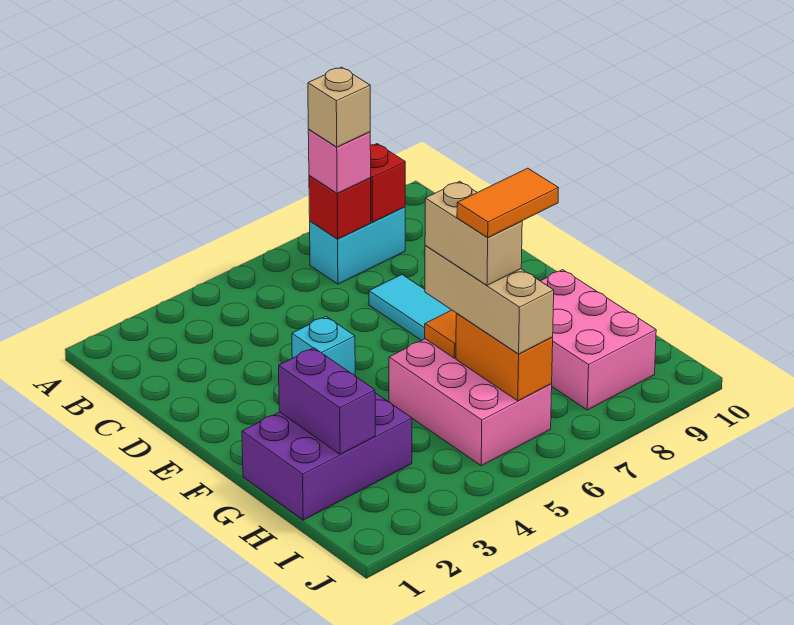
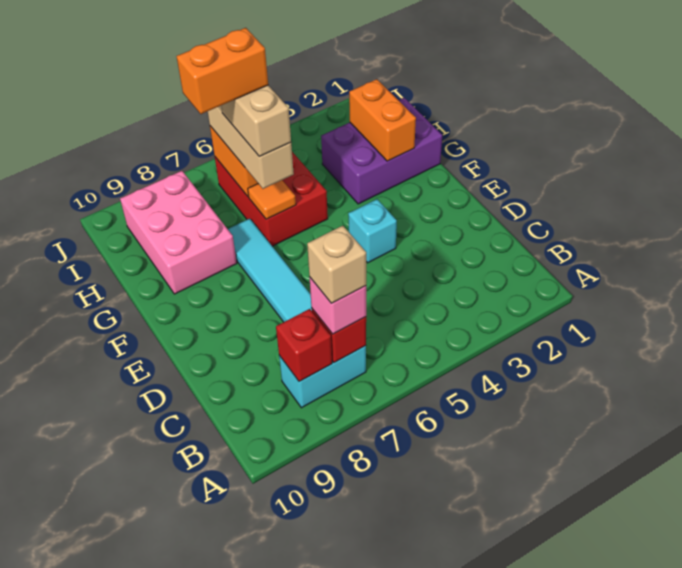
purple brick G2:H2 level 2 -> orange brick G2:H2 level 2
pink brick G5:I6 level 1 -> red brick G5:I6 level 1
orange tile H6:H7 level 5 -> orange brick H6:H7 level 5

